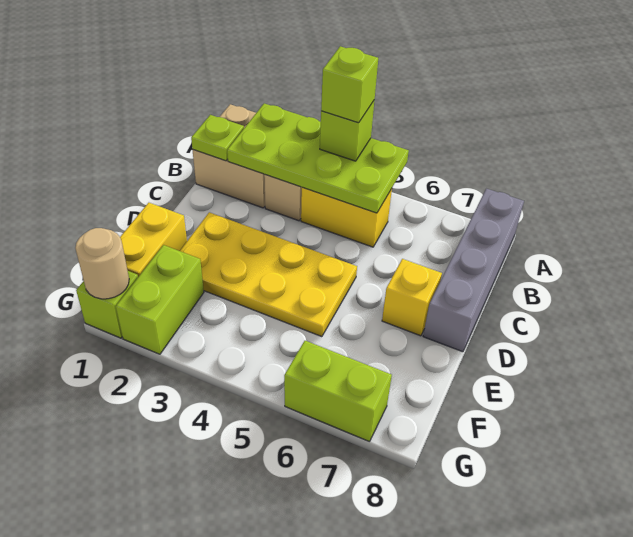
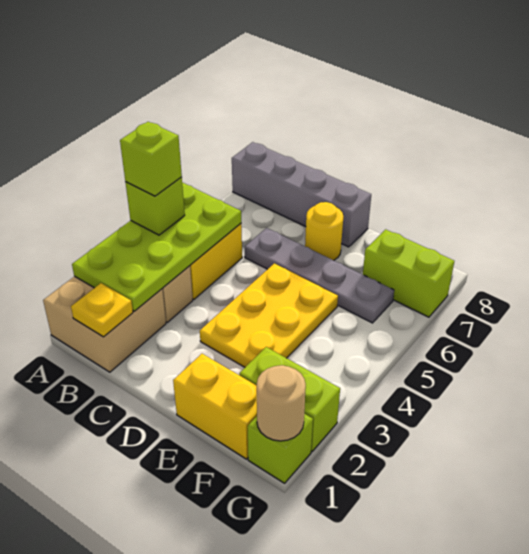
lime plate B1 level 2 -> yellow plate B1 level 2
none -> grey plate C6:F6 level 1
yellow plate D2:E5 level 1 -> yellow plate D3:E5 level 1
yellow brick D7 level 1 -> yellow round brick D7 level 1
lime brick G6:G7 level 1 -> lime brick F7:G7 level 1

